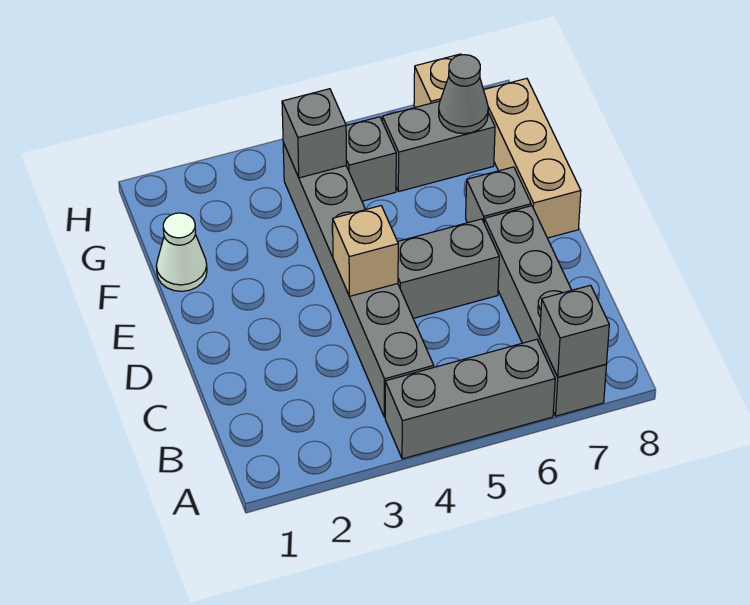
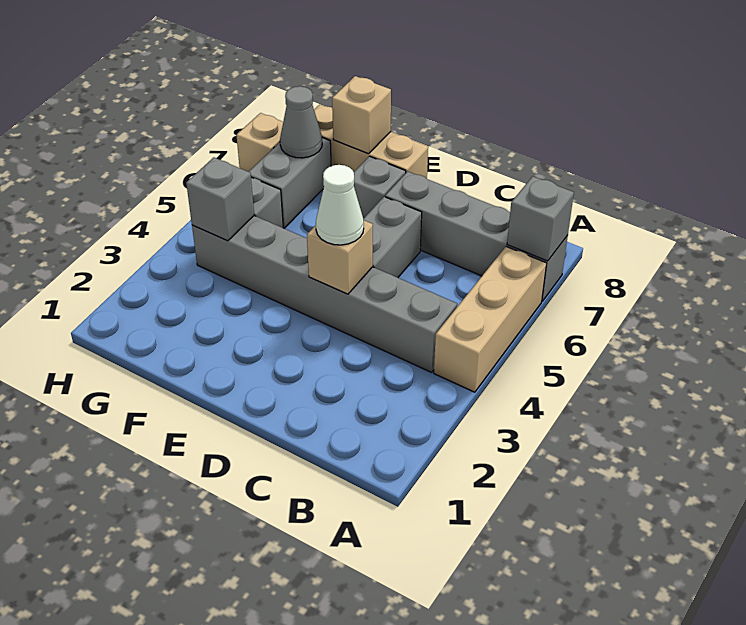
grey brick A4:A6 level 1 -> tan brick A4:A6 level 1
white cone F1 level 1 -> white cone D4 level 3
none -> tan brick F8 level 2

